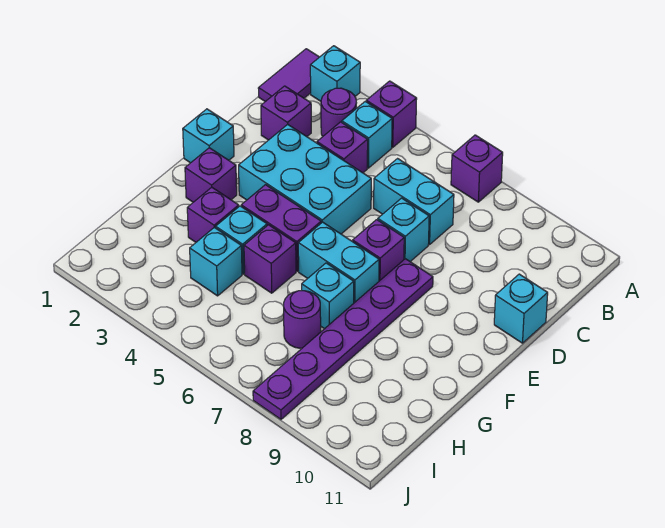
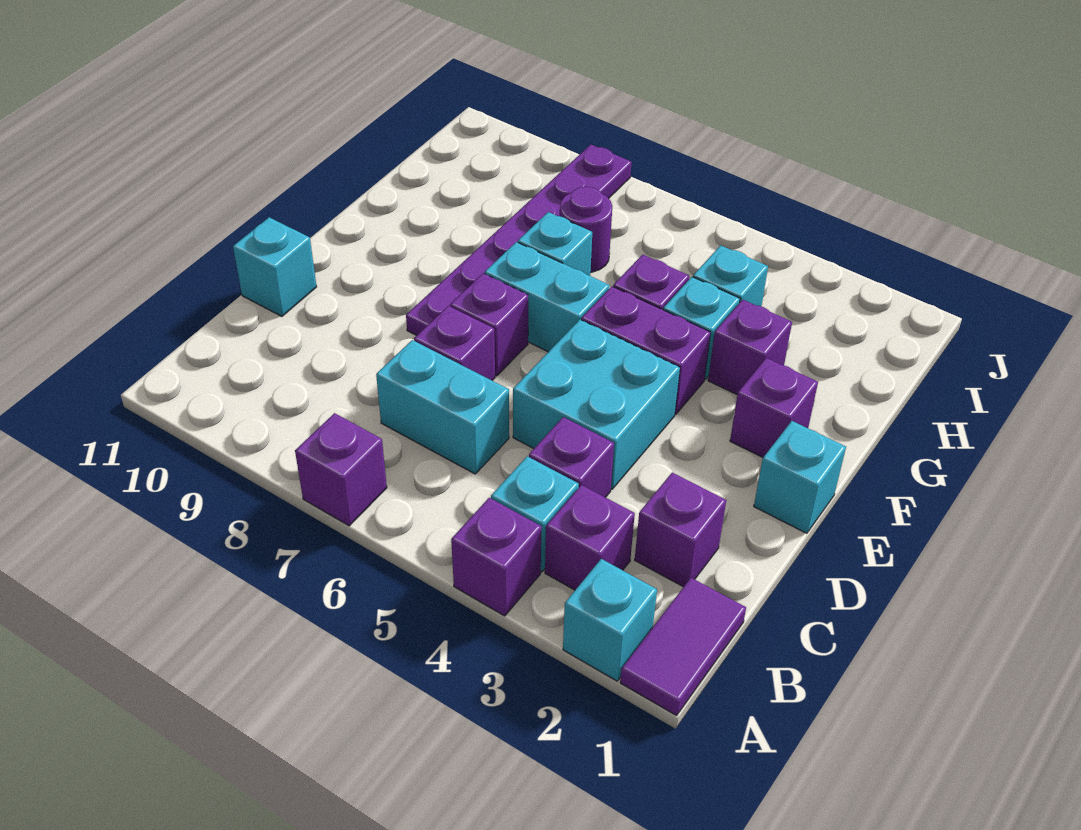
purple round brick B3 level 1 -> purple brick B3 level 1
cyan brick D3:E5 level 1 -> cyan brick D4:E5 level 1
cyan brick D7 level 1 -> purple brick D7 level 1

